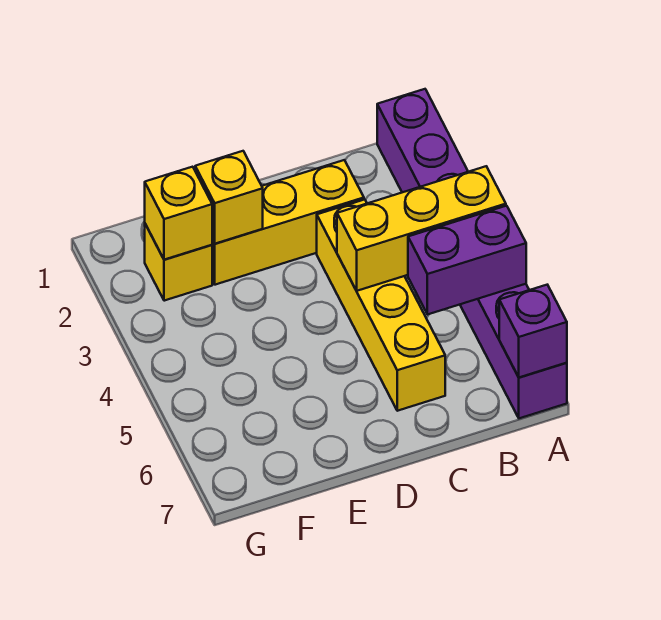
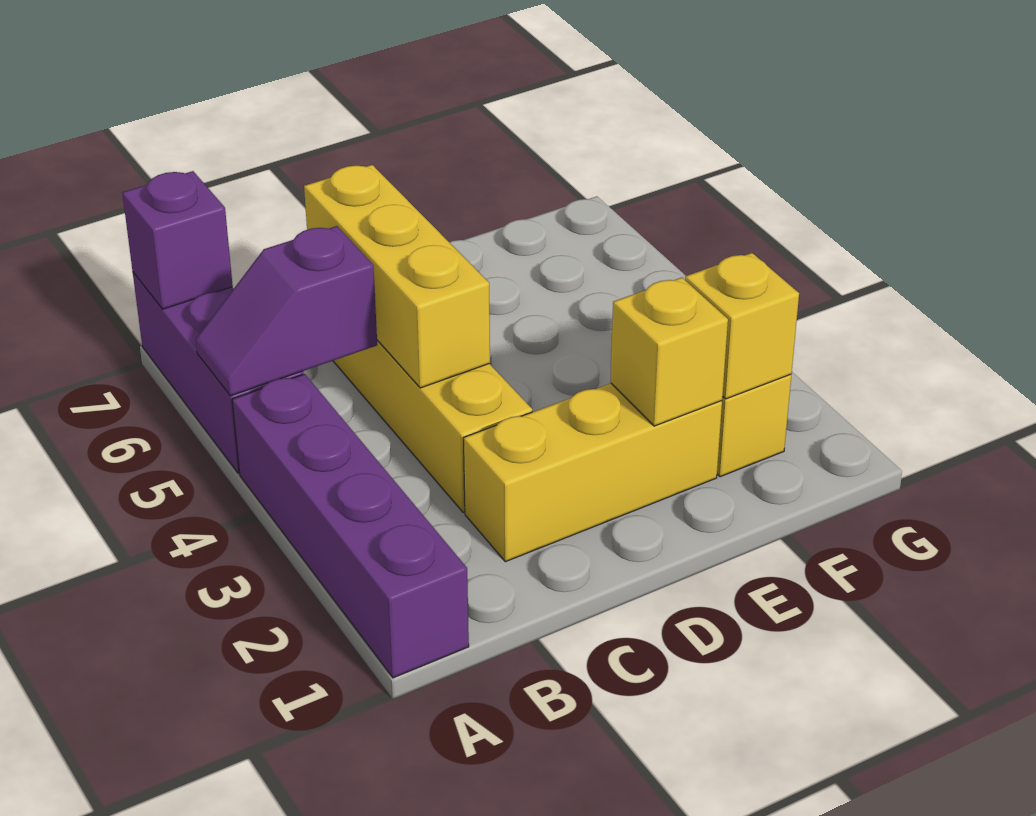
yellow brick A4:C4 level 2 -> yellow brick C4:C6 level 2
purple brick A5:B5 level 2 -> purple slope A5:B5 level 2 top B

